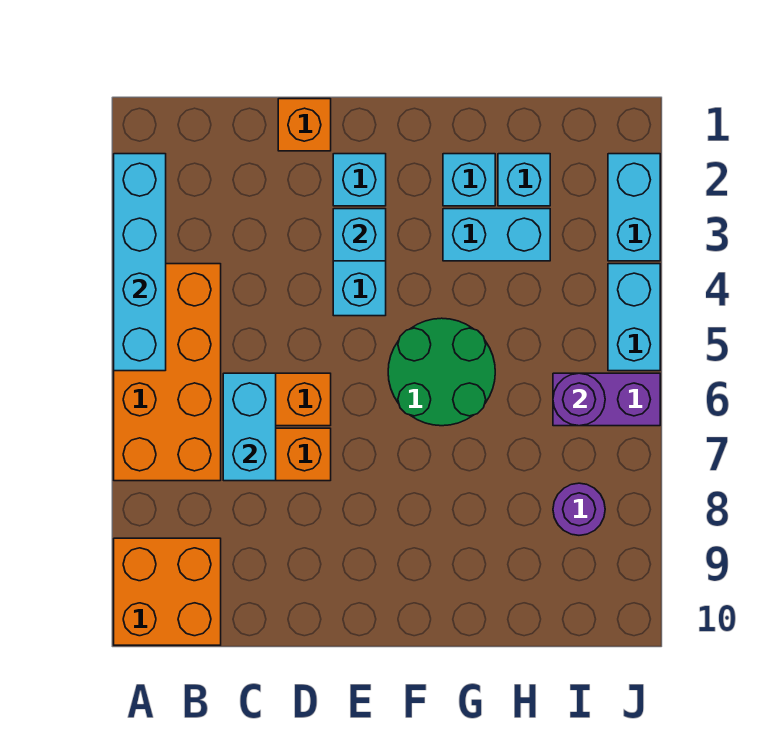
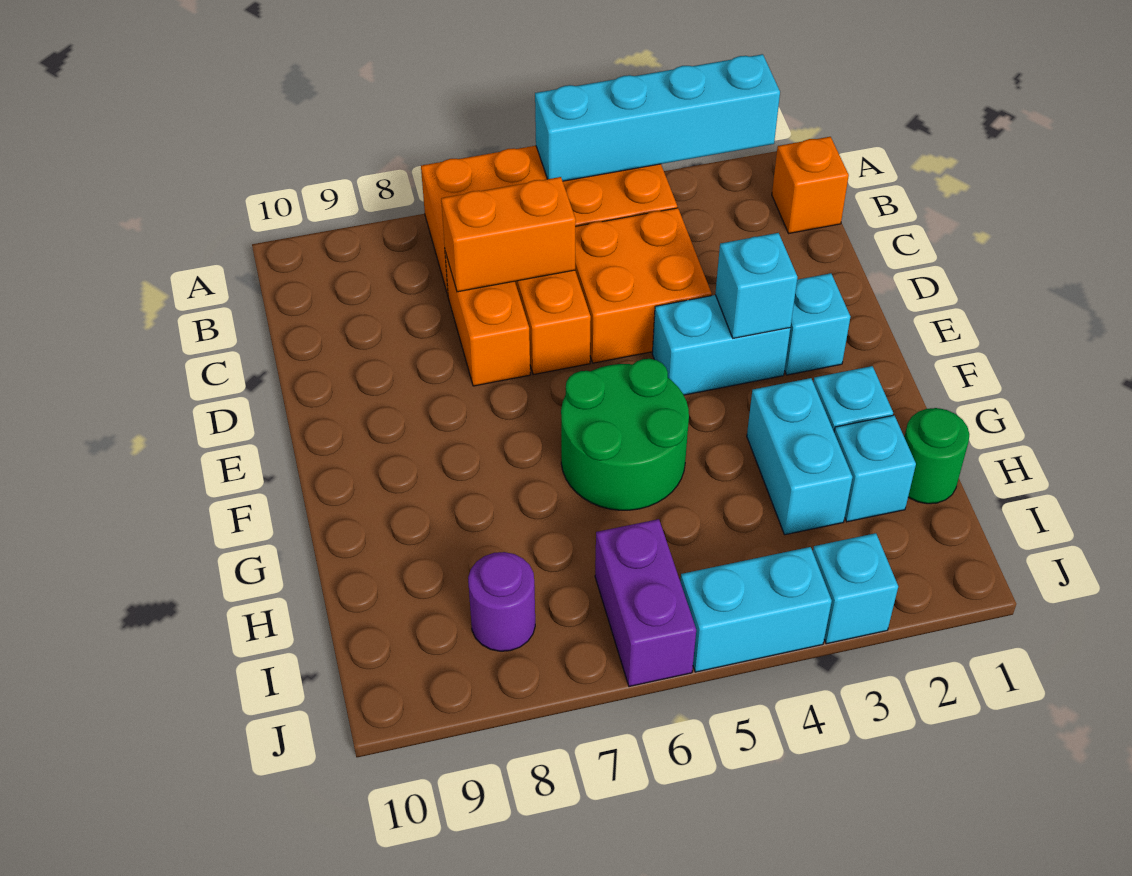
orange brick A9:B10 level 1 -> orange brick C4:D5 level 1
cyan brick C6:C7 level 2 -> orange brick C6:C7 level 2
orange brick D1 level 1 -> orange brick B1 level 1
none -> green round brick H1 level 1
purple round brick I6 level 2 -> none
cyan brick J2:J3 level 1 -> cyan brick J3 level 1

